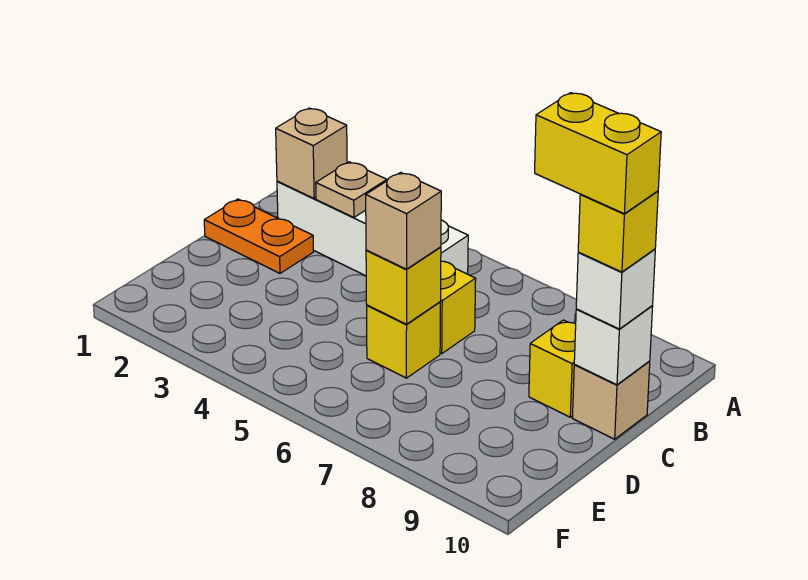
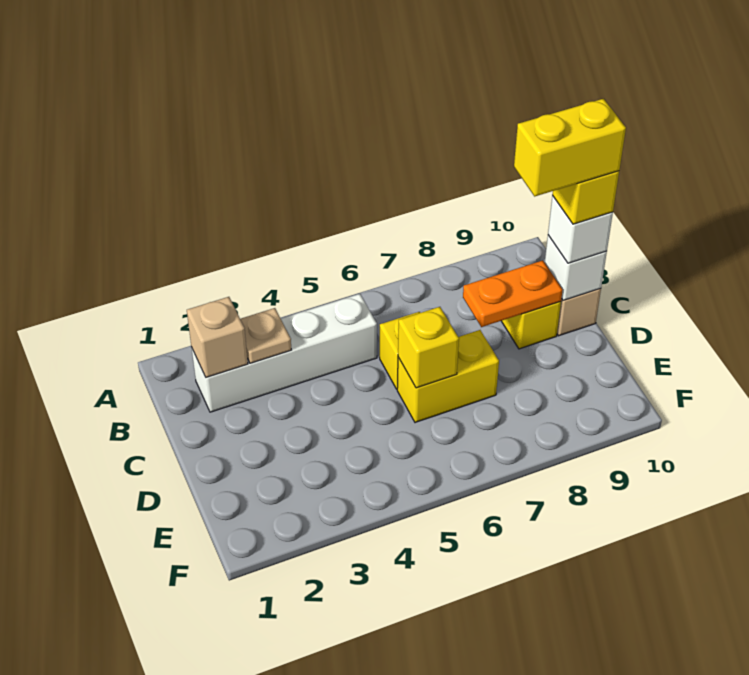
orange plate C1:C2 level 1 -> orange plate C8:C9 level 2
yellow brick D6 level 1 -> yellow brick D6:D7 level 1
tan brick D6 level 3 -> none

